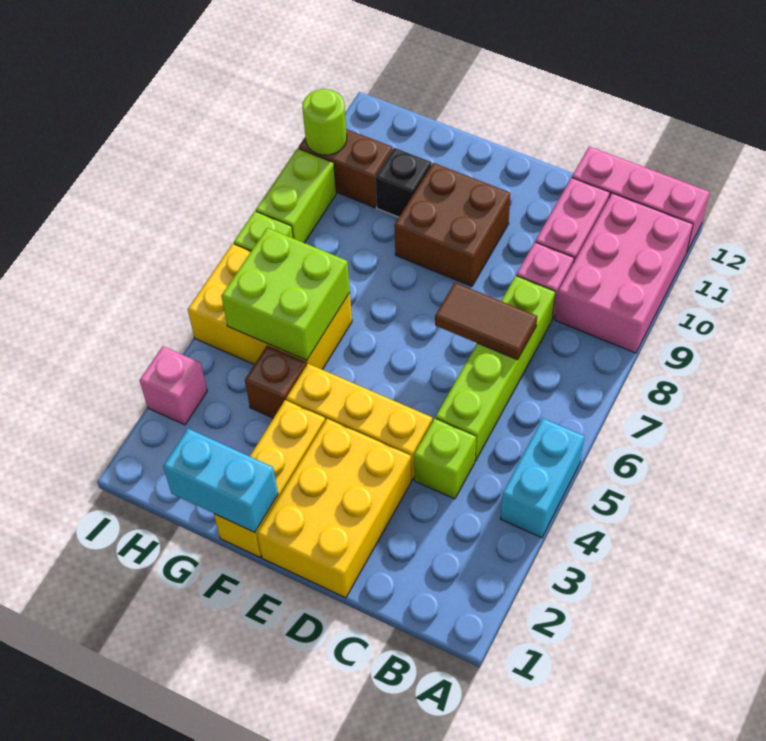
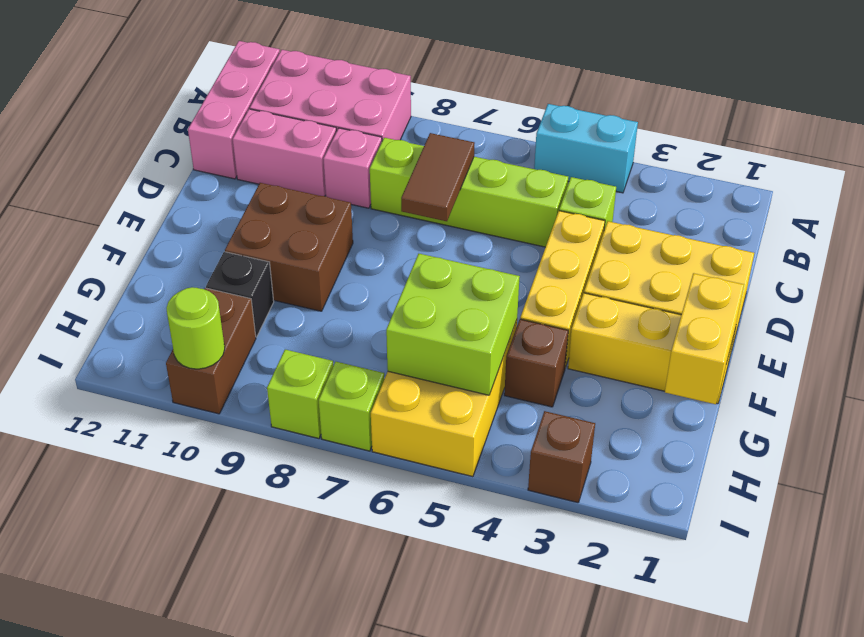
cyan brick F1:G1 level 2 -> yellow brick F1:G1 level 2
pink brick I3 level 1 -> brown brick I3 level 1
lime brick I8:I9 level 1 -> lime brick I8 level 1

